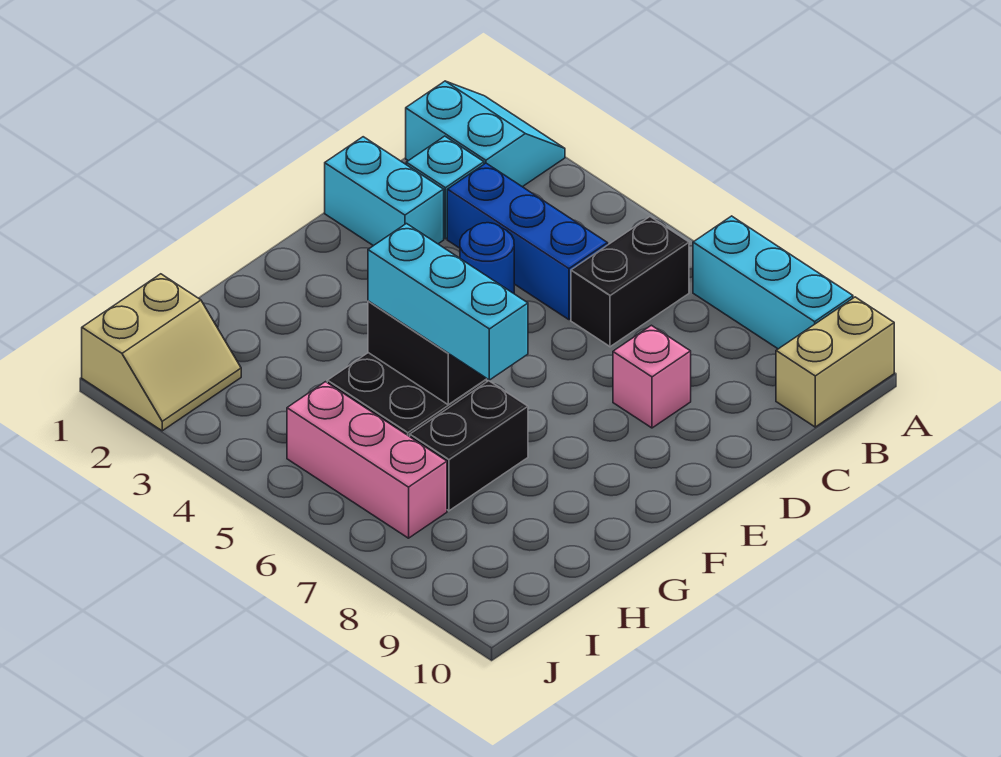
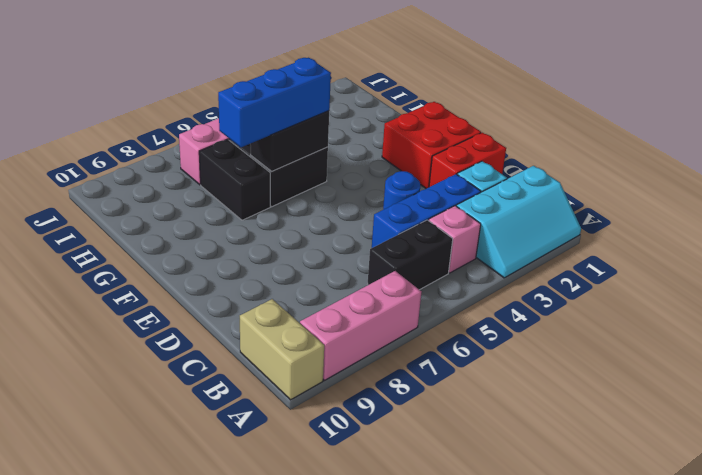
cyan slope A1:B2 level 1 top B -> cyan slope A1:B3 level 1 top B
cyan brick A7:A9 level 1 -> pink brick A7:A9 level 1
black brick B6:C6 level 1 -> black brick B5:B6 level 1
cyan brick D1:D2 level 1 -> red brick D1:D2 level 1
pink brick D8 level 1 -> pink brick B4 level 1
none -> red brick E1:F2 level 1
cyan brick G5:G7 level 3 -> blue brick G5:G7 level 3
tan slope I1:J2 level 1 top 1 -> none

